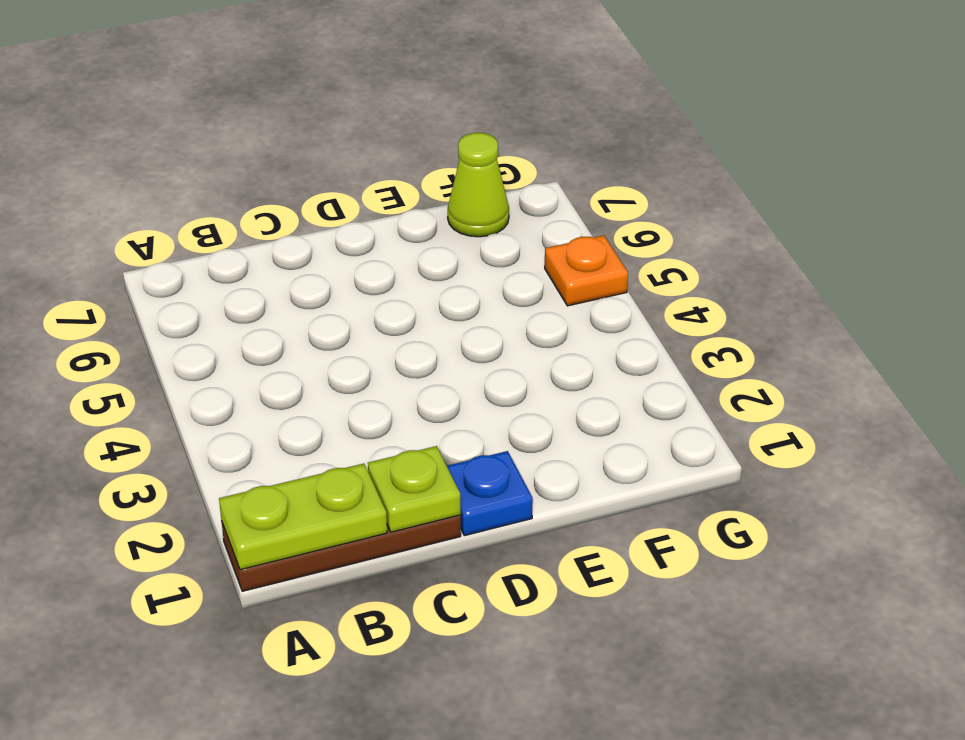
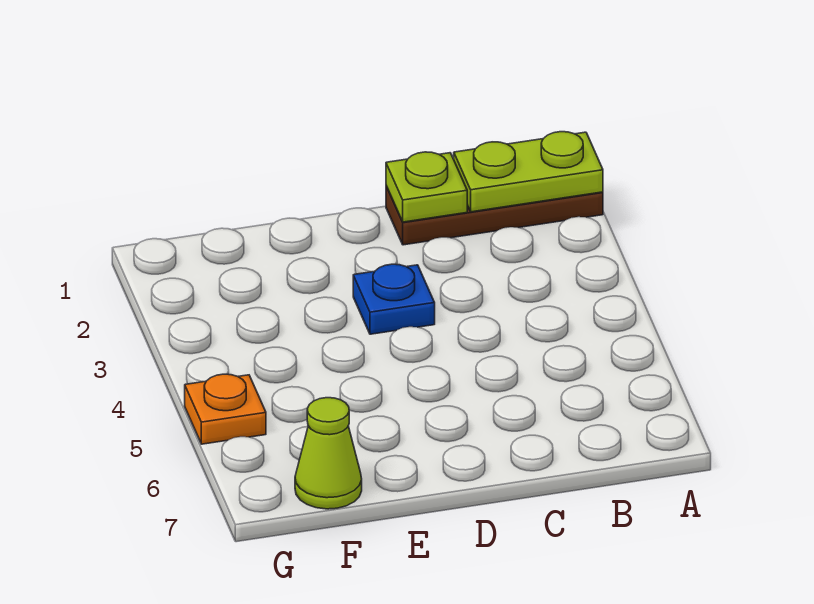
blue plate D1 level 1 -> blue plate D3 level 1

